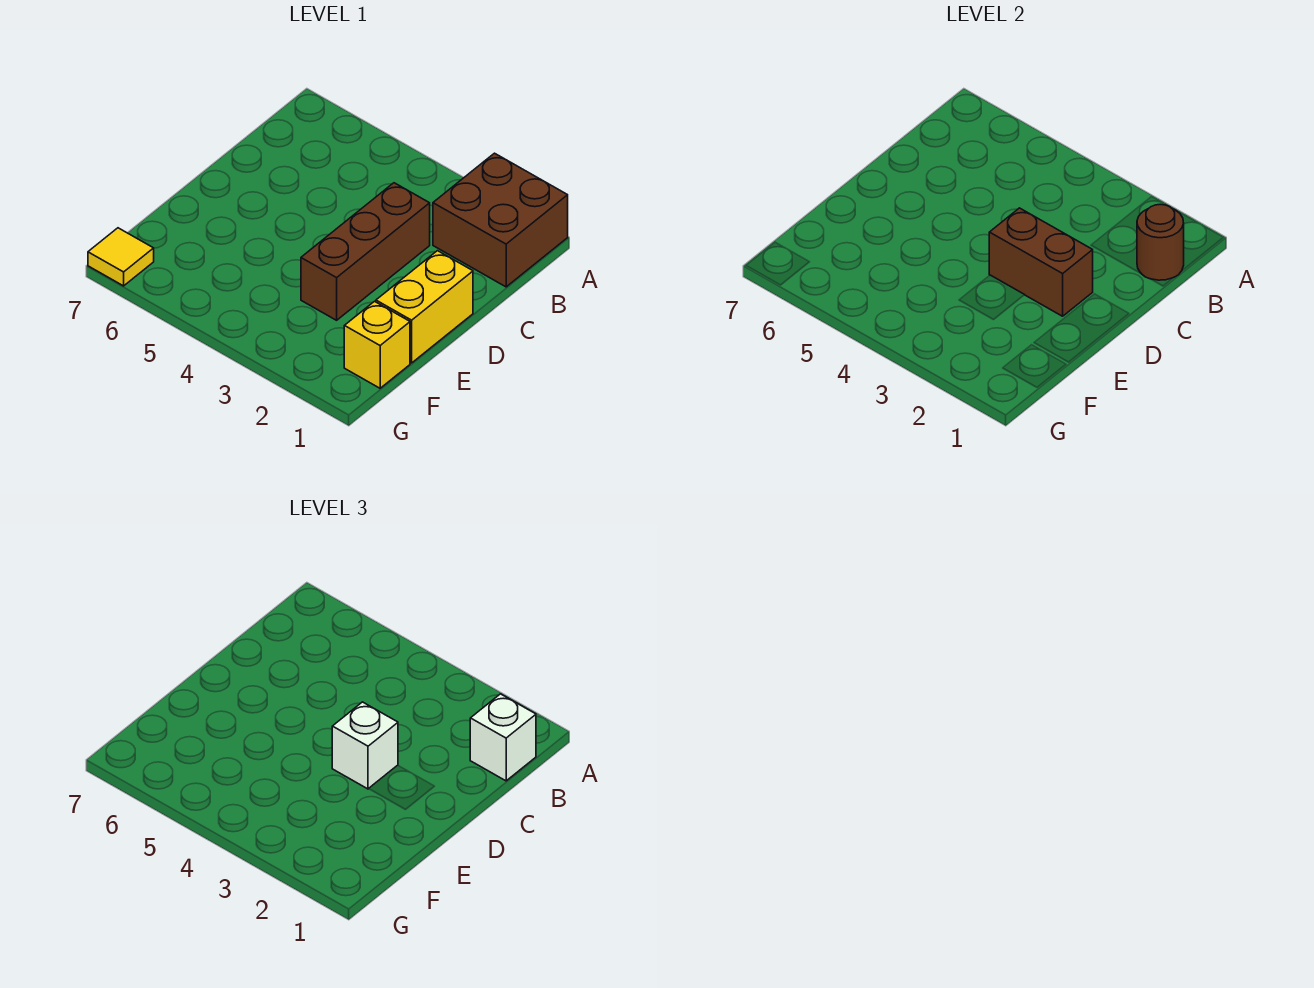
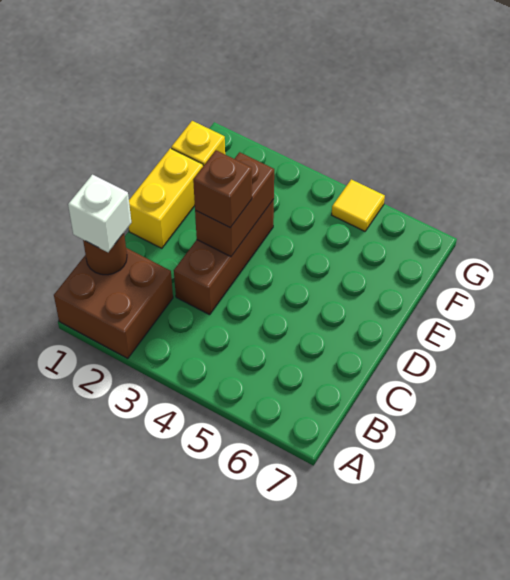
brown brick D2:D3 level 2 -> brown brick D3:E3 level 2
white brick D3 level 3 -> brown brick D3 level 3
yellow tile G7 level 1 -> yellow tile G5 level 1

